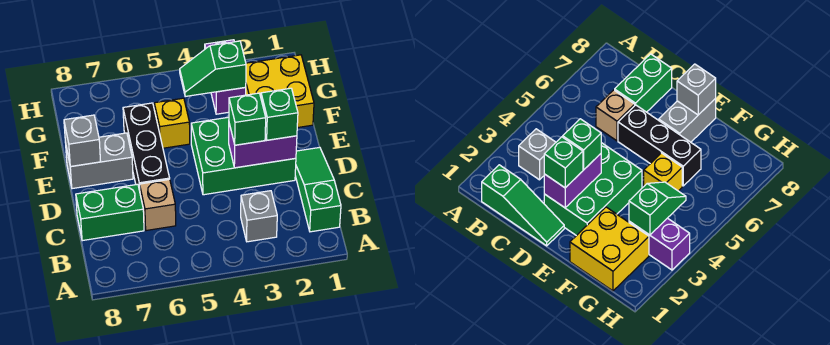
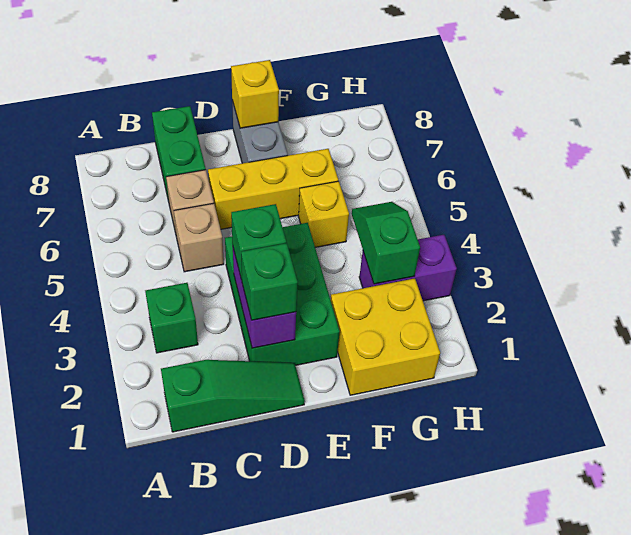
grey brick B3 level 1 -> green brick B3 level 1
none -> tan brick C5 level 1
black brick D6:F6 level 1 -> yellow brick D6:F6 level 1
grey brick E8 level 2 -> yellow brick E8 level 2

